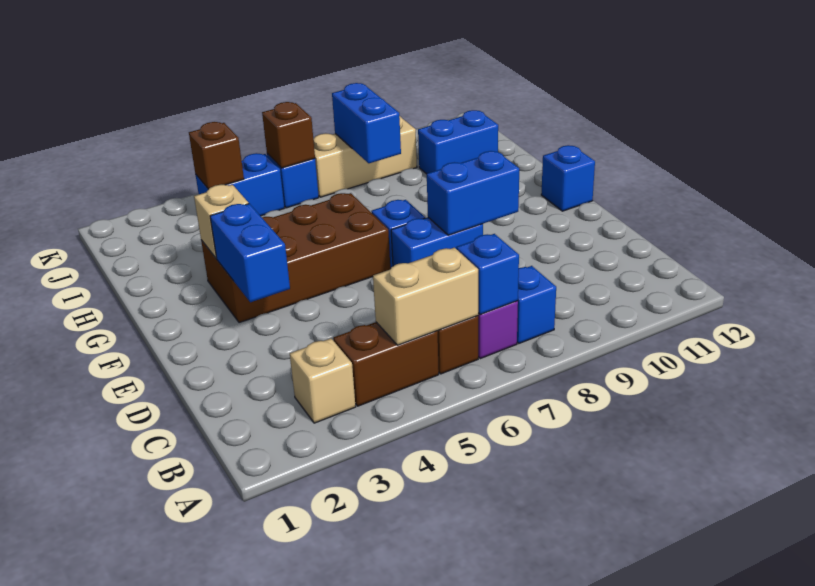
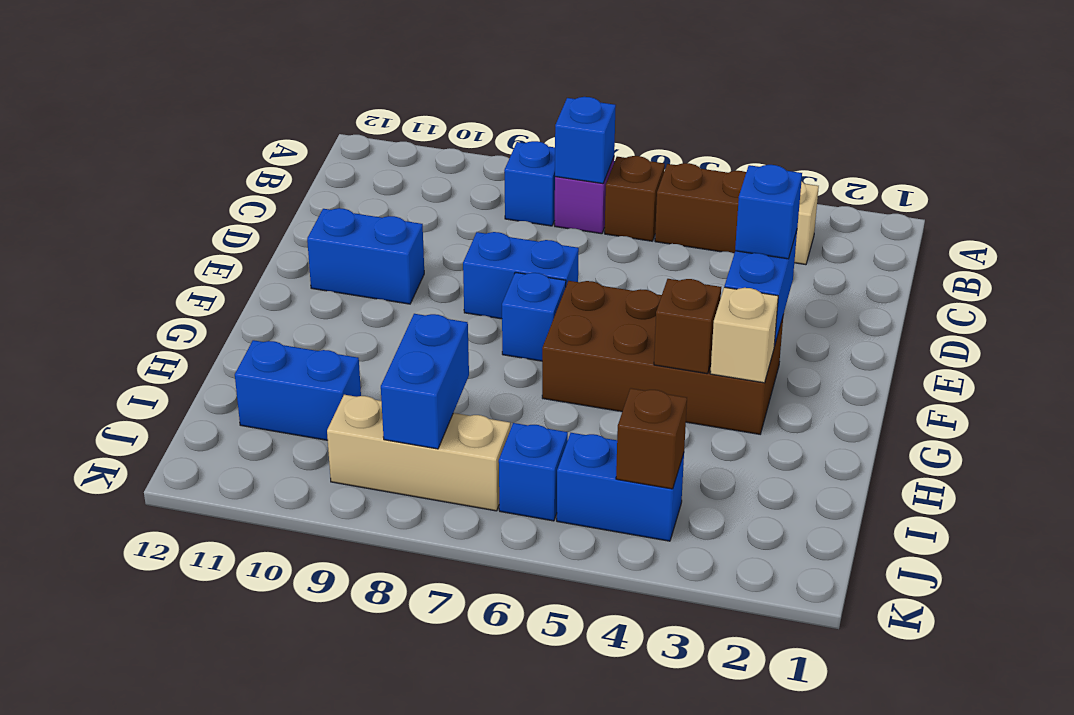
tan brick B5:B6 level 2 -> none
blue brick E8:E9 level 2 -> blue brick E10:E11 level 1
blue brick F12 level 1 -> blue brick E3 level 3
brown brick J6 level 2 -> brown brick G4 level 2

